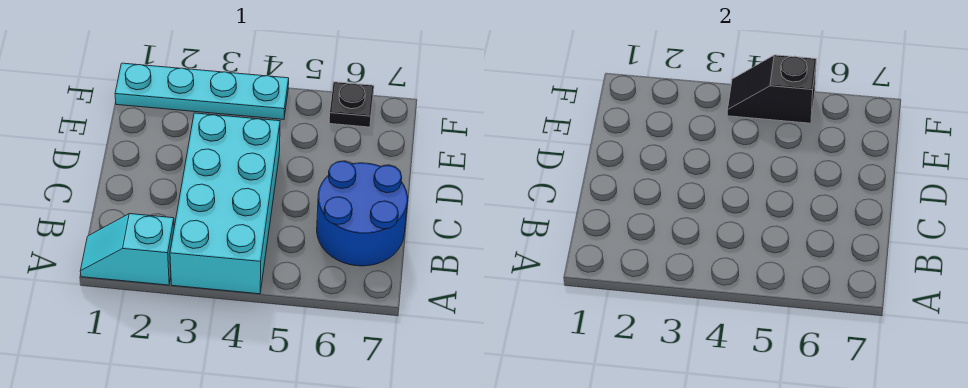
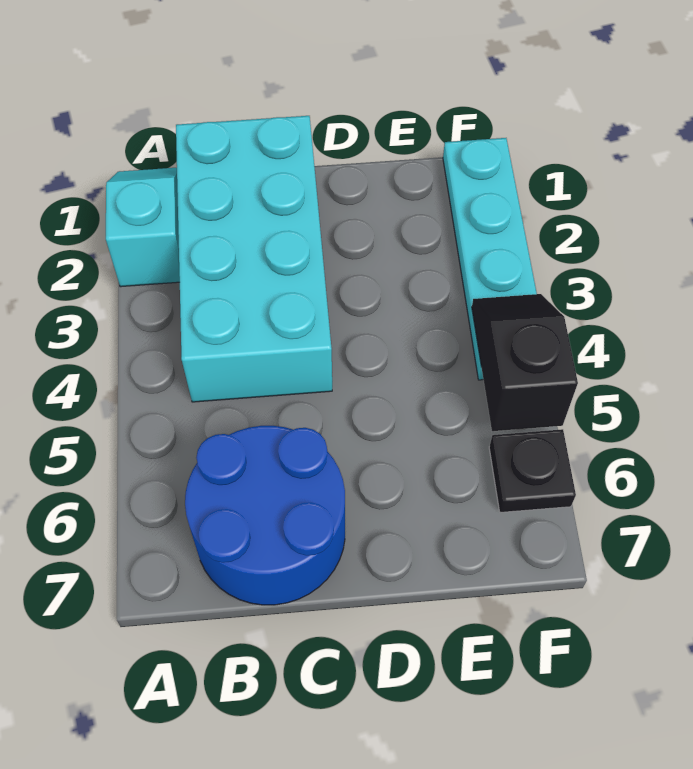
cyan brick A3:D4 level 1 -> cyan brick B1:C4 level 1

